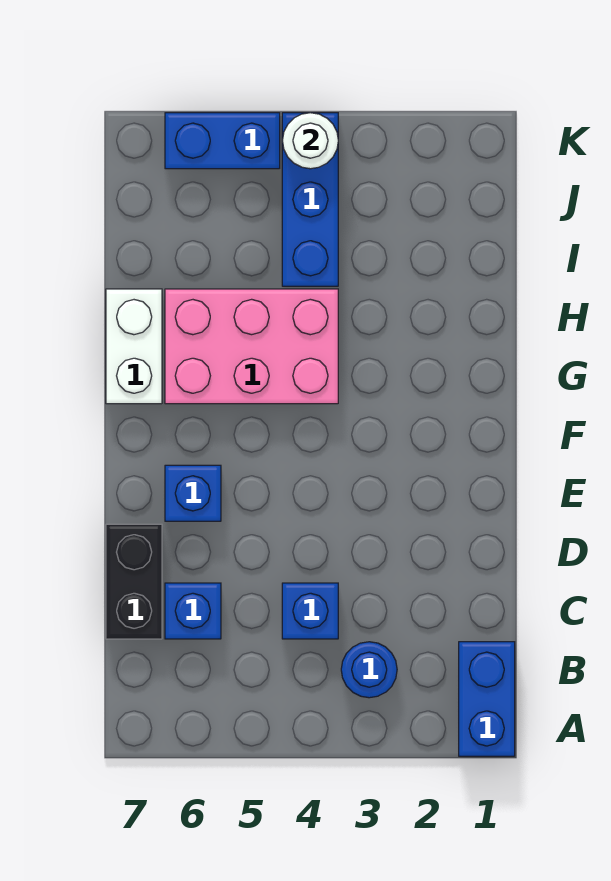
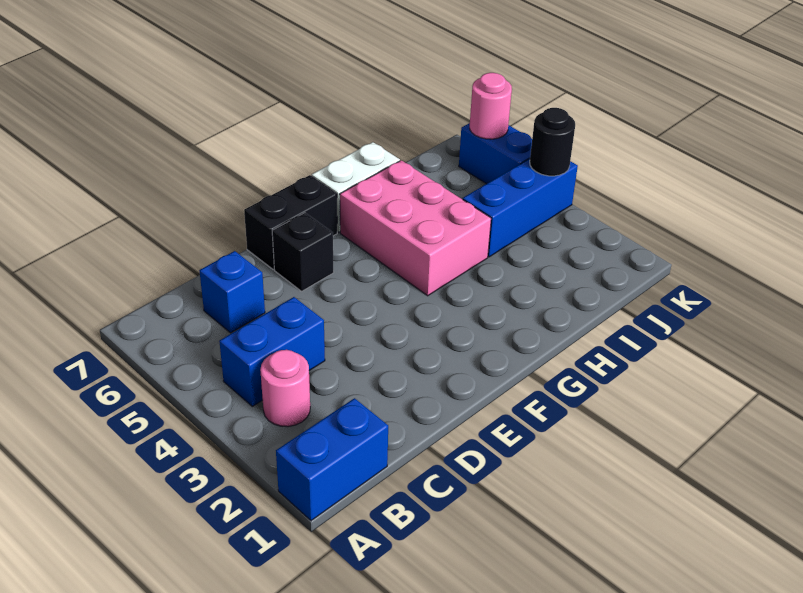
blue round brick B3 level 1 -> pink round brick B3 level 1
blue brick C4 level 1 -> blue brick B4:C4 level 1
black brick C7:D7 level 1 -> black brick E7:F7 level 1
blue brick E6 level 1 -> black brick E6 level 1
white round brick K4 level 2 -> black round brick K4 level 2
none -> pink round brick K6 level 2

